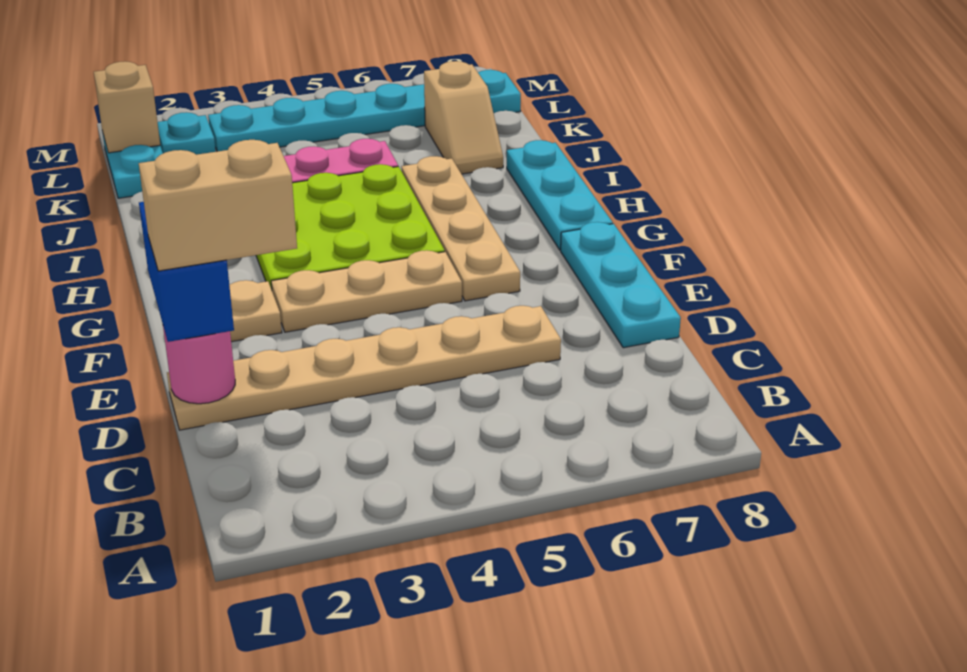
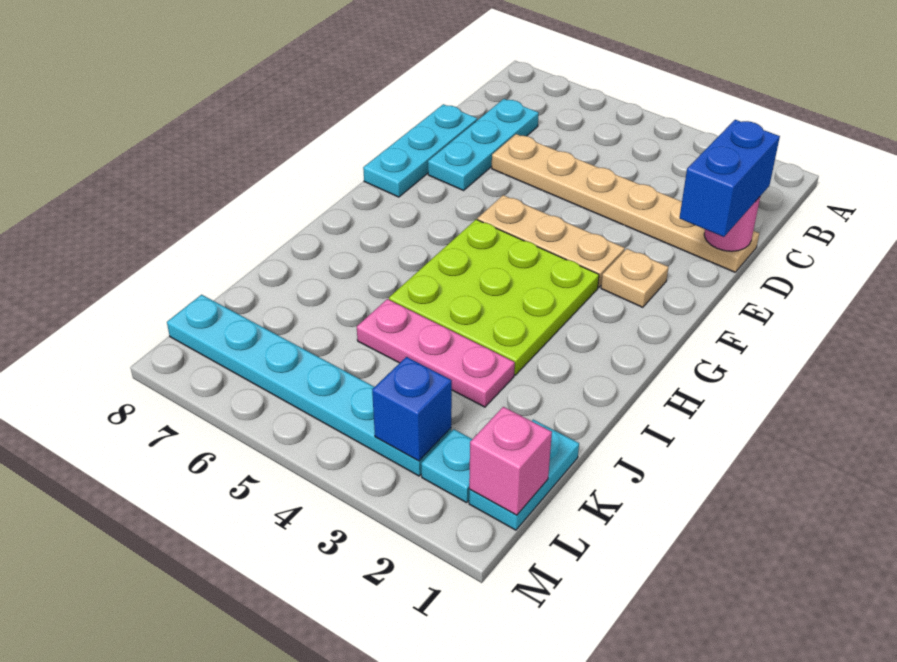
tan brick D1:D2 level 4 -> none
tan plate F6:I6 level 1 -> none
cyan plate G8:I8 level 1 -> cyan plate C7:E7 level 1
tan slope J7:K7 level 1 top K -> none
tan brick L1 level 2 -> pink brick L1 level 2
none -> blue brick L3 level 2

